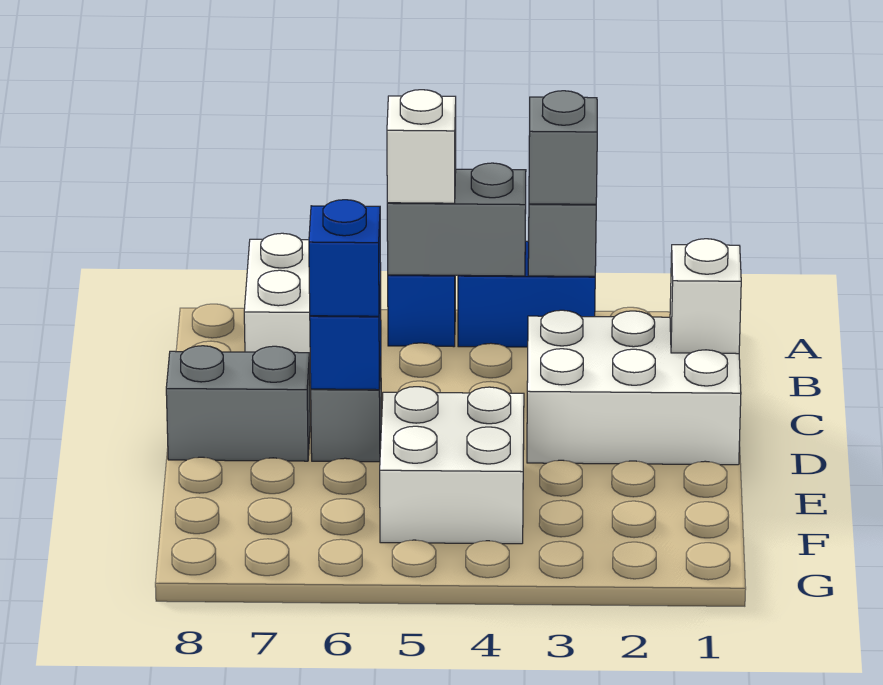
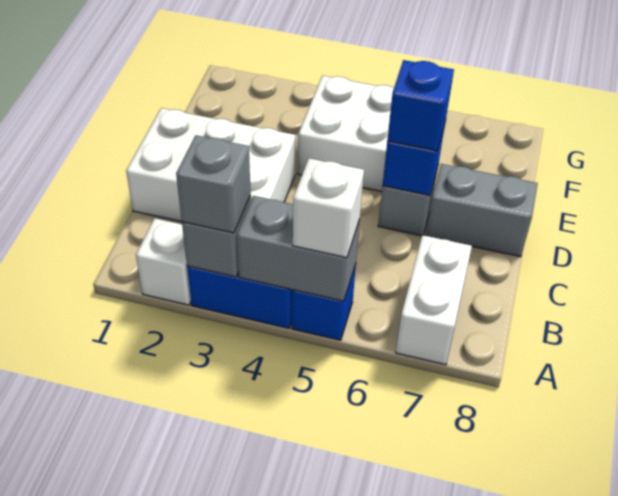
white brick C1 level 2 -> white brick A2 level 1

